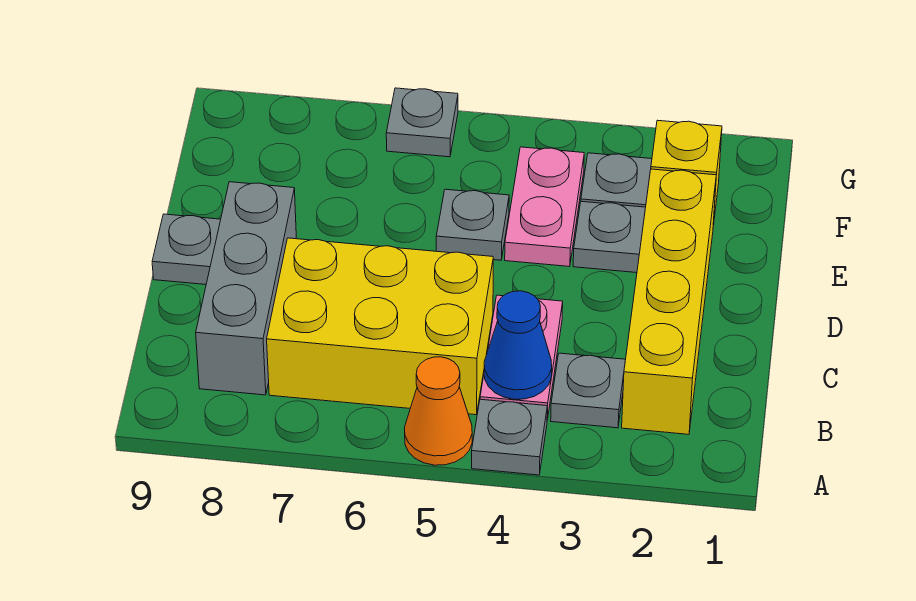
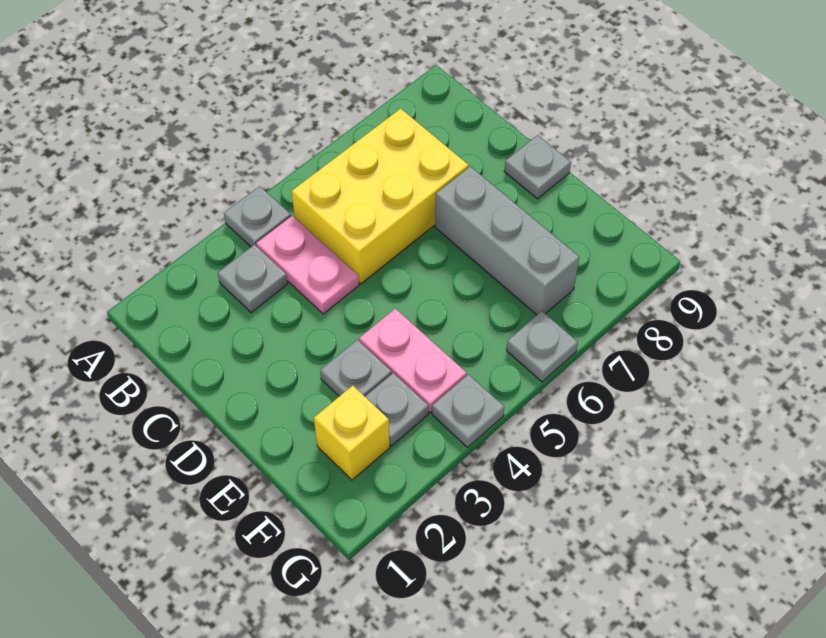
orange cone A5 level 1 -> none
yellow brick B2:E2 level 1 -> none
blue cone B4 level 2 -> none
grey brick B8:D8 level 1 -> grey brick D7:F7 level 1
grey plate E5 level 1 -> grey plate G4 level 1

